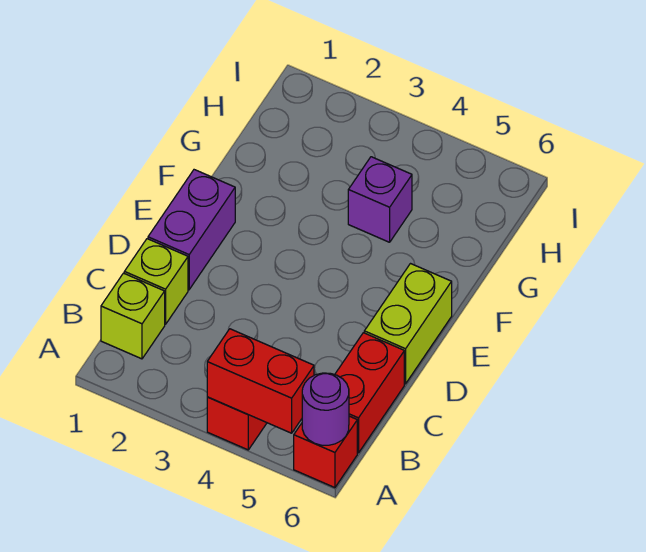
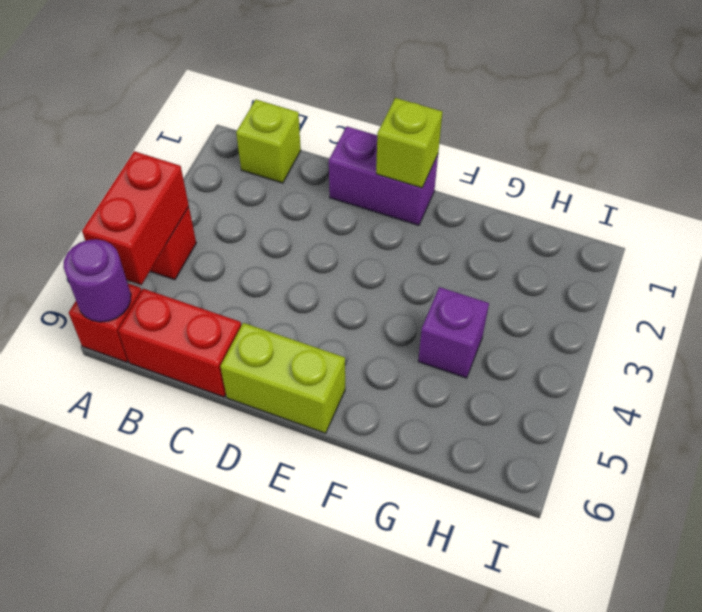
lime brick C1 level 1 -> lime brick E1 level 2

